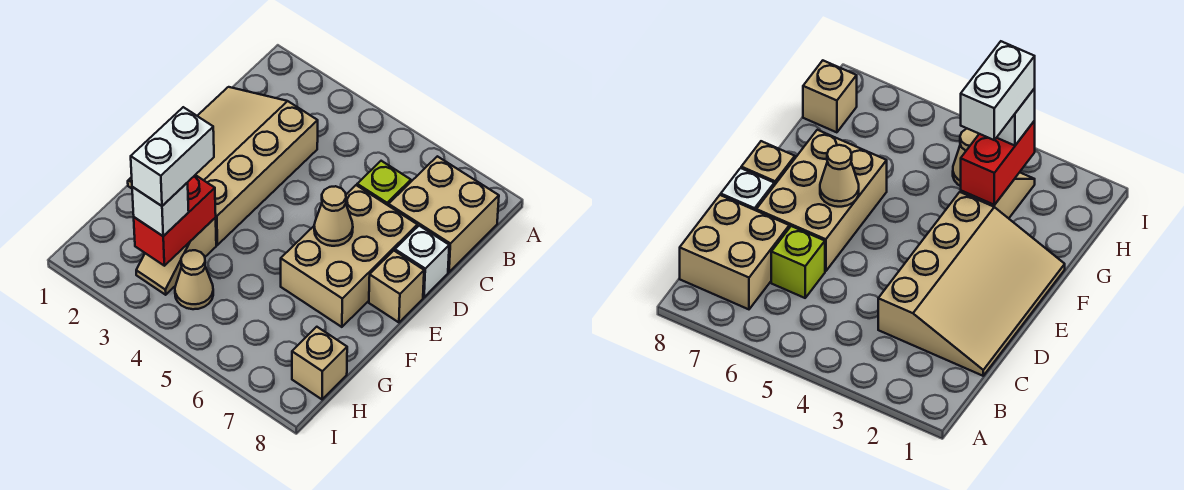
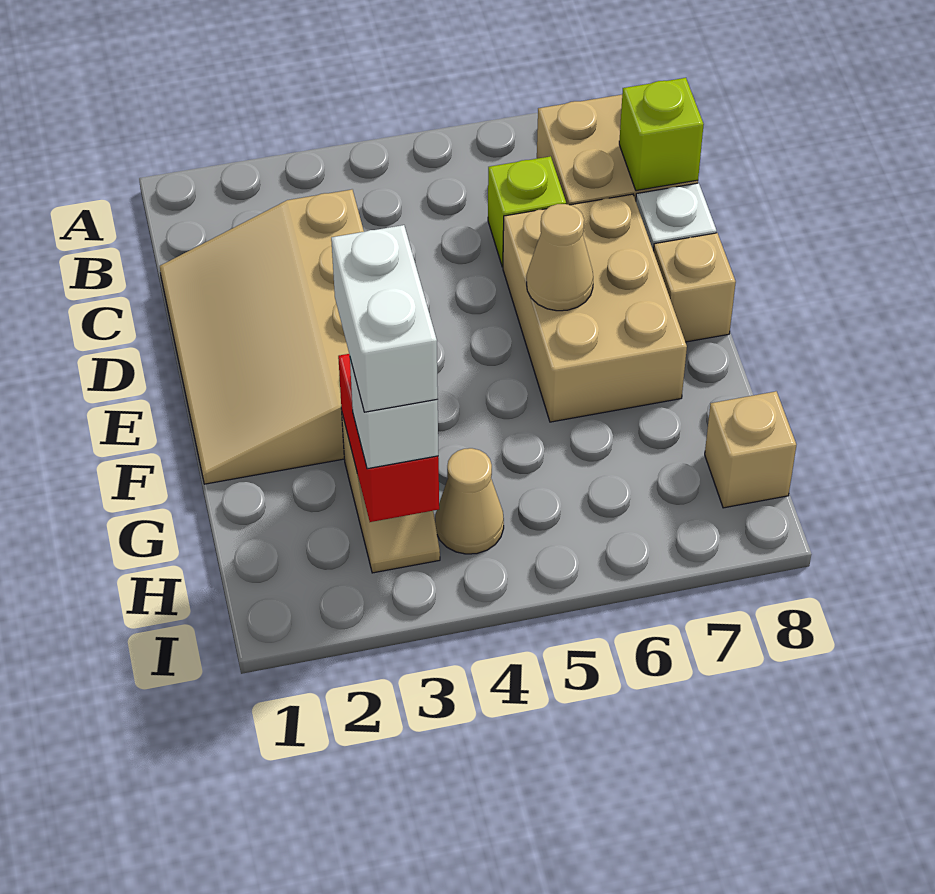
none -> lime brick C8 level 2

